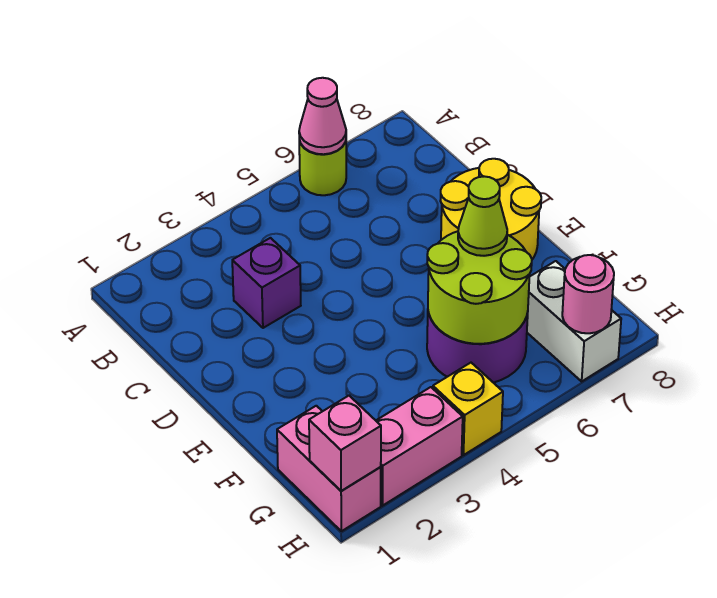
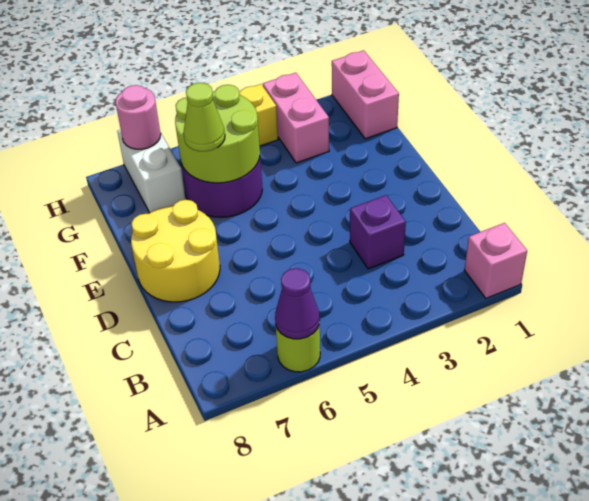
pink cone A6 level 2 -> purple cone A6 level 2
pink brick H1 level 2 -> pink brick A1 level 1
pink brick H2:H3 level 1 -> pink brick G3:H3 level 1

